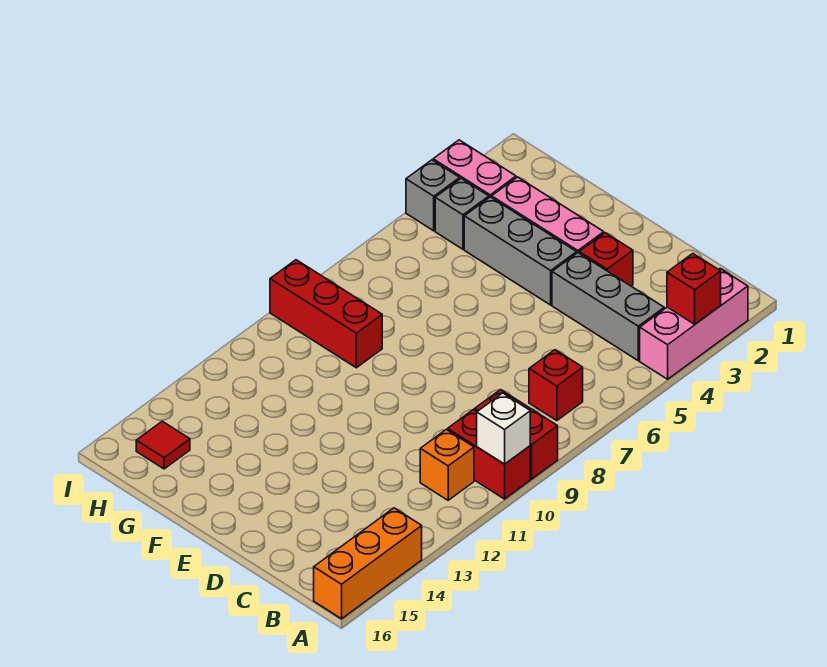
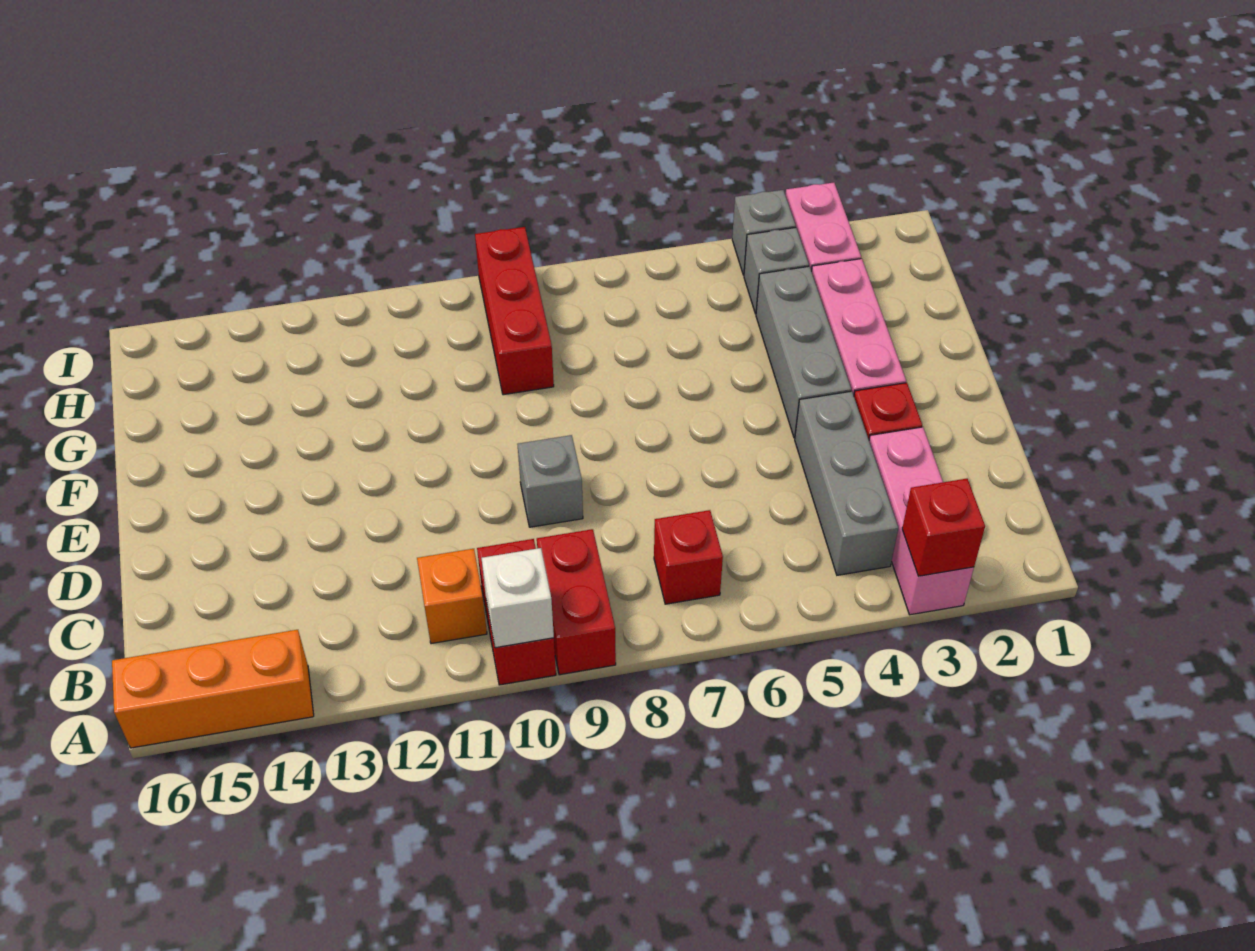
pink brick A2:A4 level 1 -> pink brick A3:C3 level 1
none -> grey brick D9 level 1
red tile H15 level 1 -> none

